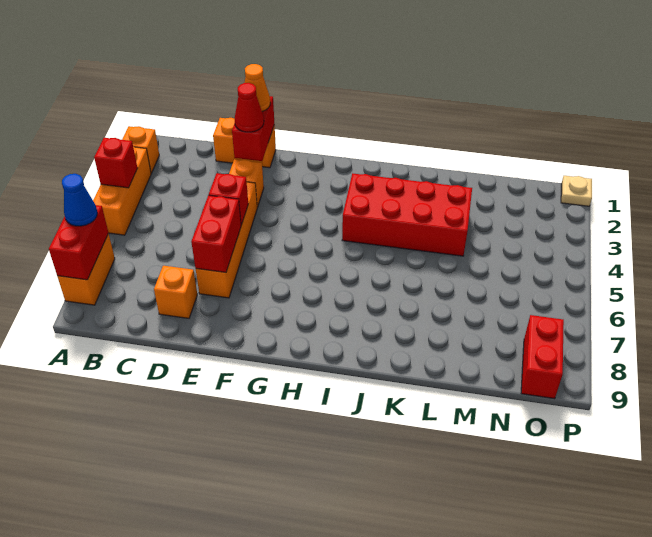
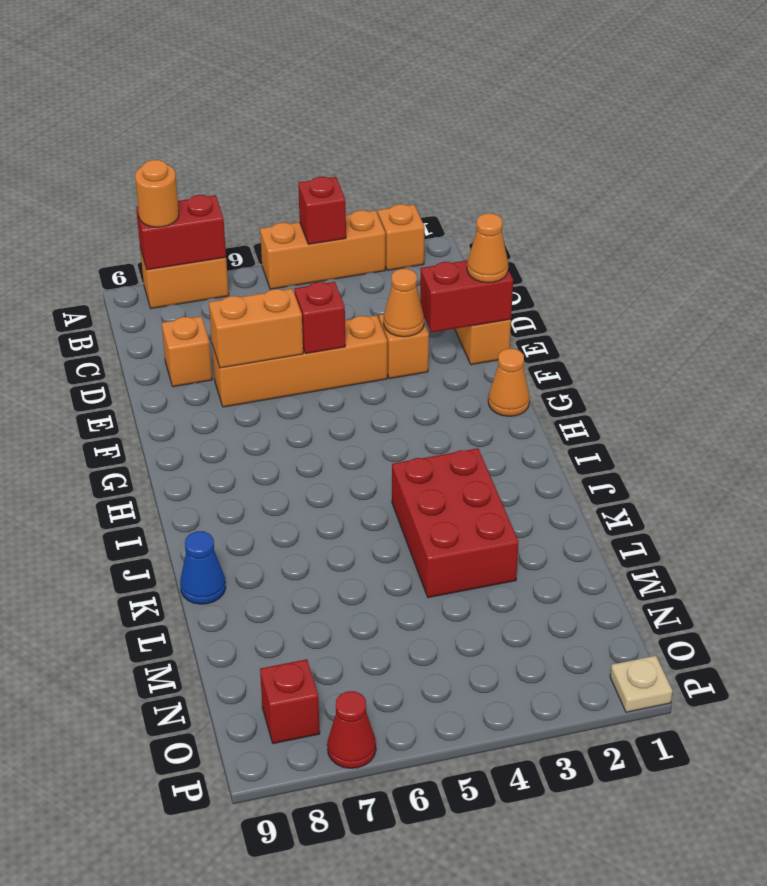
blue cone A7 level 3 -> blue cone K9 level 1
none -> orange round brick A8 level 3
red cone E2 level 3 -> red cone P7 level 1
none -> orange cone E3 level 2
red brick E6:E7 level 2 -> orange brick E6:E7 level 2
none -> orange cone G1 level 1
red brick I3:L4 level 1 -> red brick J3:L4 level 1
red brick O8:O9 level 1 -> red brick O8 level 1

